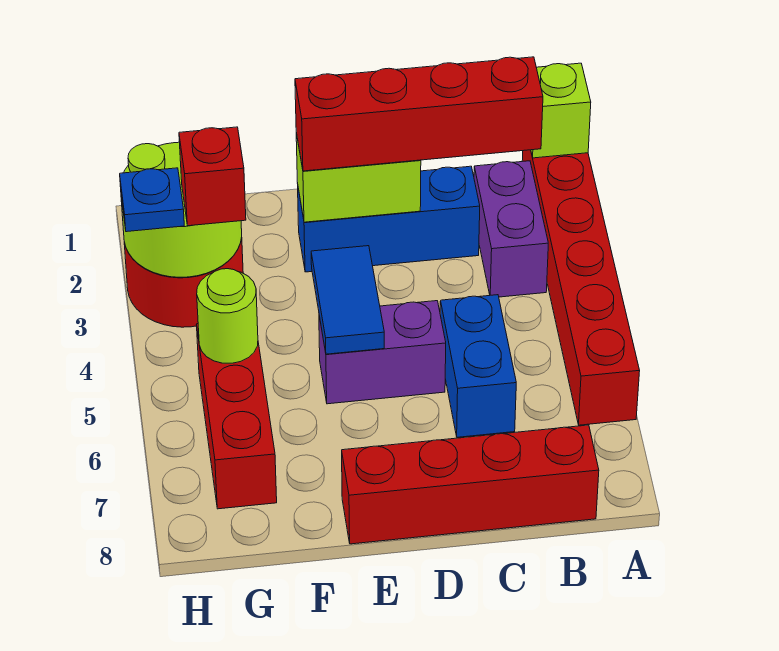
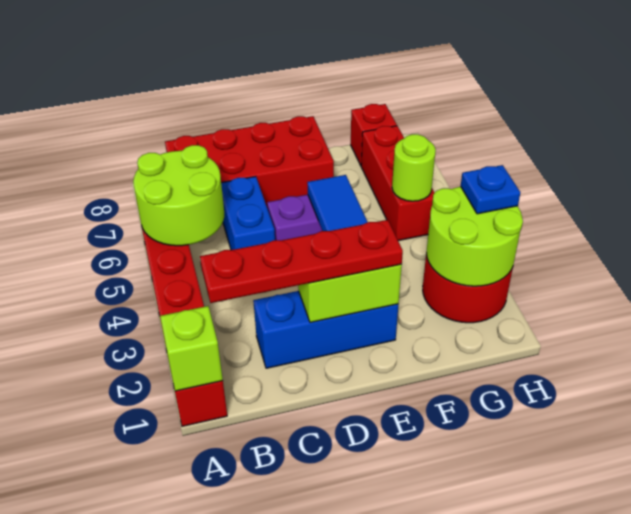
none -> lime round brick A5:B6 level 2
purple brick B2:B3 level 1 -> none
red brick B2:E2 level 3 -> red plate B2:E2 level 3
red brick B8:E8 level 1 -> red brick B7:E8 level 1
red brick G3 level 3 -> red brick G8 level 1

